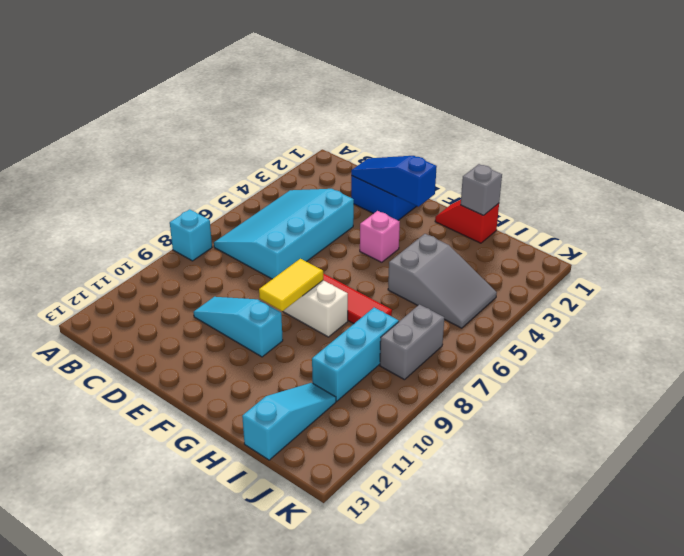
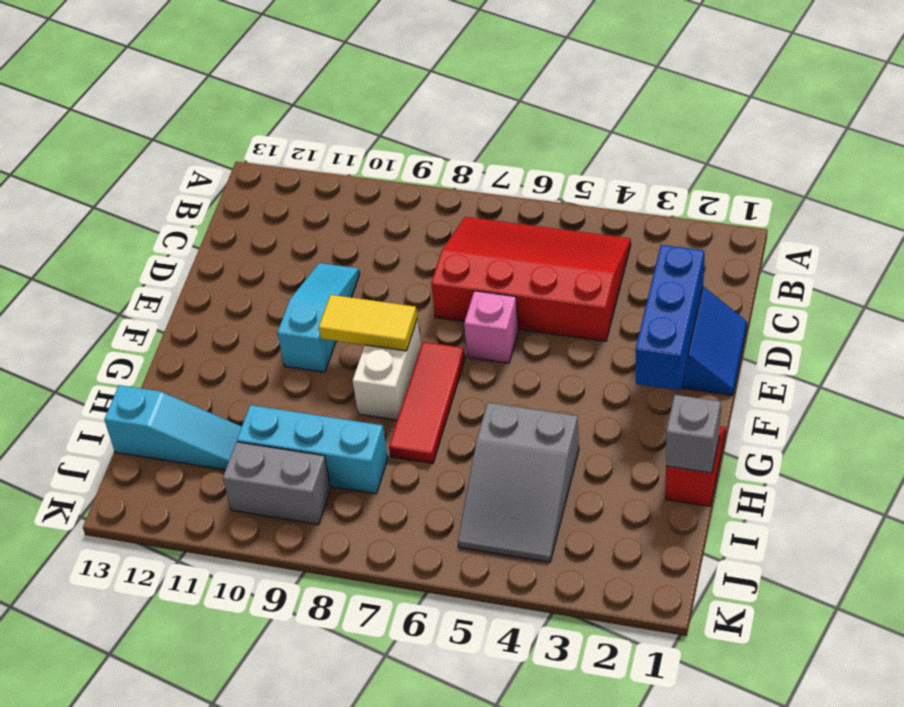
cyan brick A8 level 1 -> none
cyan slope B4:D7 level 1 top D -> red slope B4:D7 level 1 top D
blue slope D2:F2 level 2 top F -> blue brick D2:F2 level 2
pink brick F4 level 1 -> pink brick E6 level 1
grey brick J7:J8 level 1 -> grey brick J9:J10 level 1

